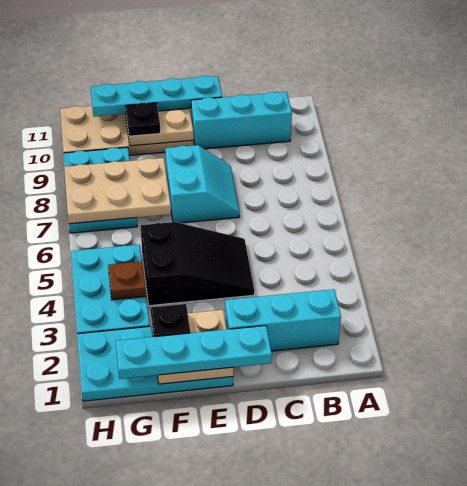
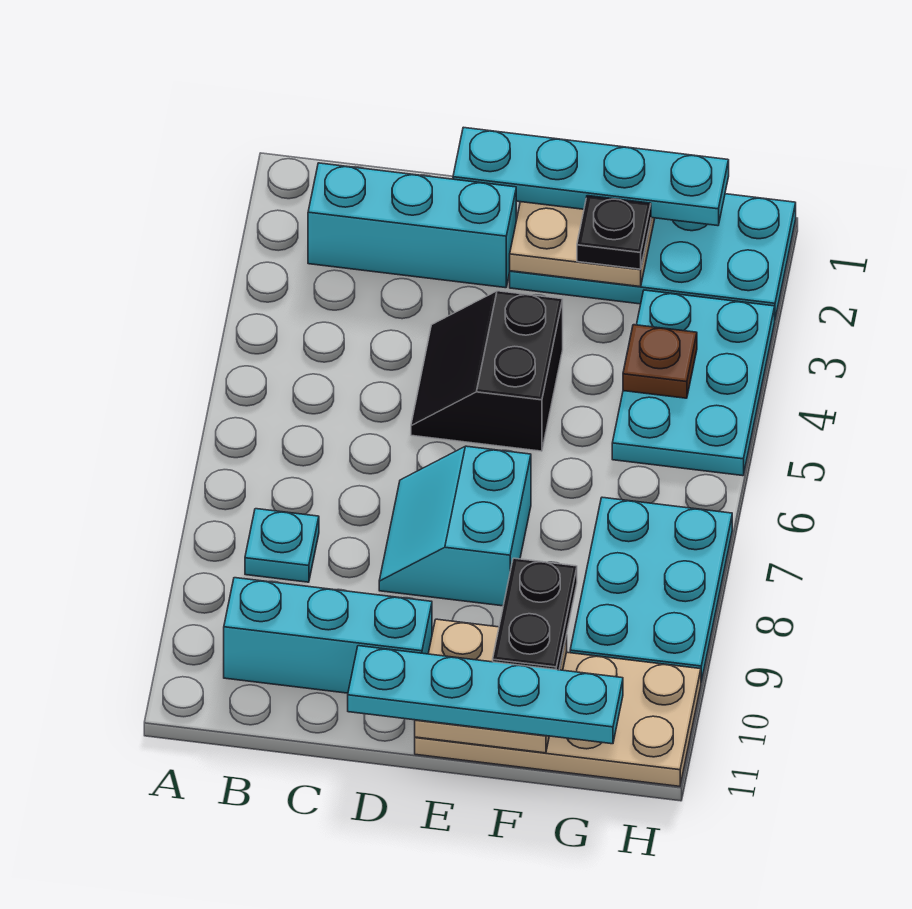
none -> cyan plate B8 level 1
black slope D4:F5 level 1 top F -> black slope D4:E5 level 1 top E
tan plate F7:H8 level 2 -> none
black plate F10 level 3 -> black plate F9:F10 level 3

